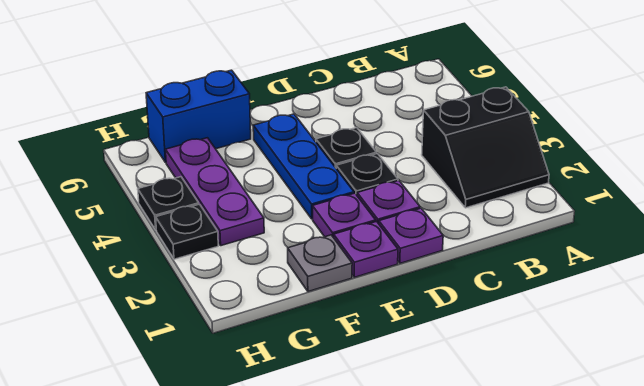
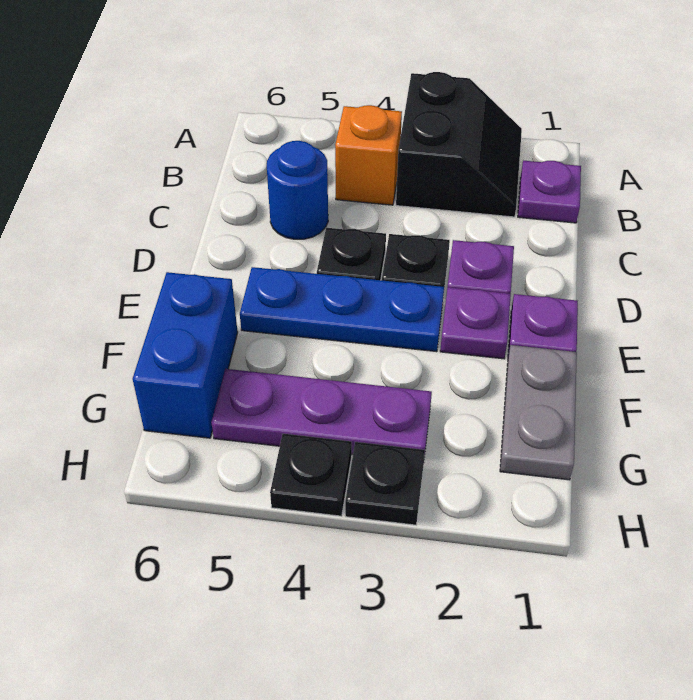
none -> orange brick B4 level 1
none -> blue round brick C5 level 1
purple plate D1 level 1 -> purple plate B1 level 1
grey plate F1 level 1 -> grey plate F1:G1 level 1

